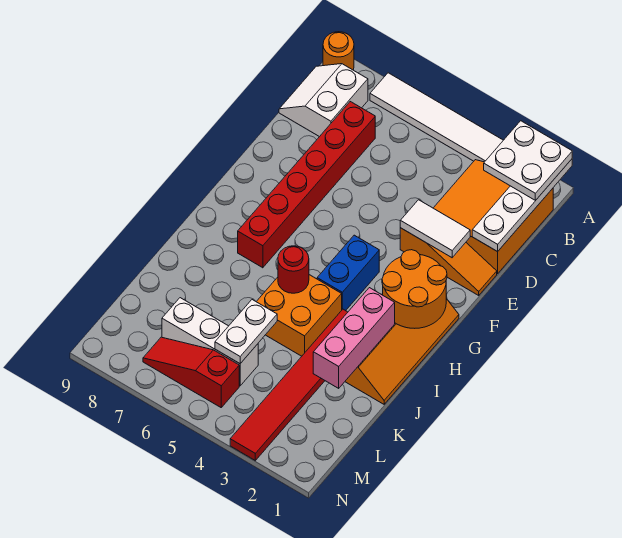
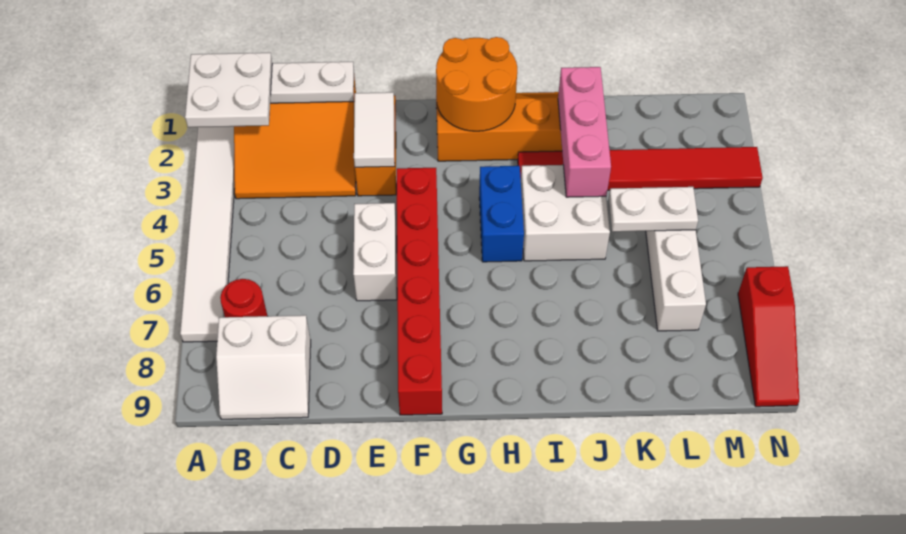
orange round brick A9 level 1 -> none
red brick C7:H7 level 1 -> red brick F4:F9 level 1
none -> white brick E5:E6 level 1
blue brick G4:H4 level 1 -> blue brick H4:H5 level 1
pink brick I2:K2 level 2 -> pink brick J2:J4 level 2
orange brick I4:J5 level 1 -> white brick I4:J5 level 1
red round brick I5 level 2 -> red round brick B7 level 1
red slope M5:M7 level 1 top 5 -> red slope N7:N9 level 1 top 7

